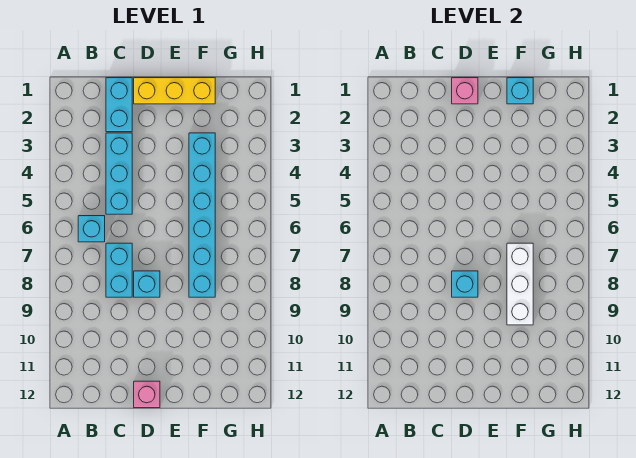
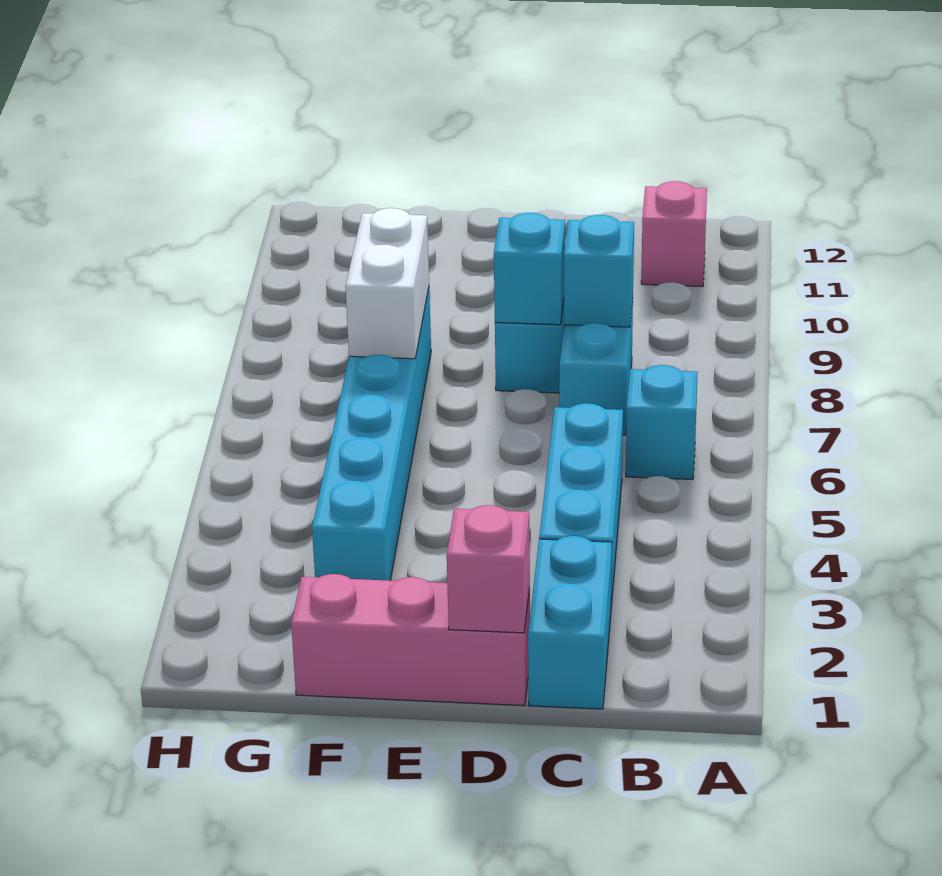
yellow brick D1:F1 level 1 -> pink brick D1:F1 level 1
pink brick D12 level 1 -> pink brick B11 level 1
cyan brick F1 level 2 -> cyan brick C8 level 2
white brick F7:F9 level 2 -> white brick F7:F8 level 2

